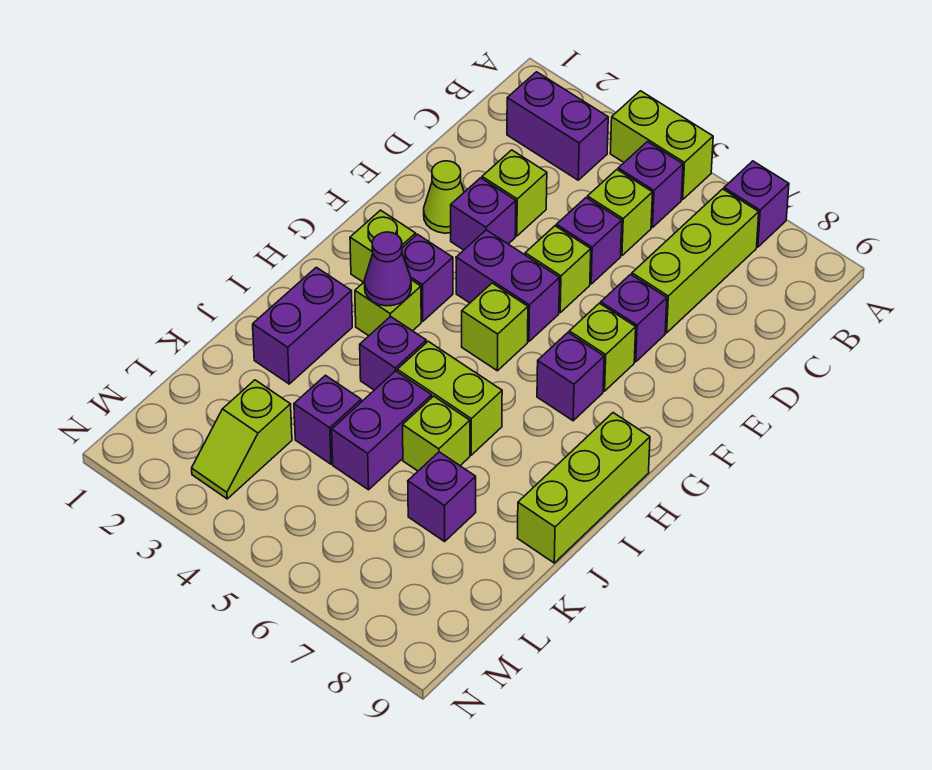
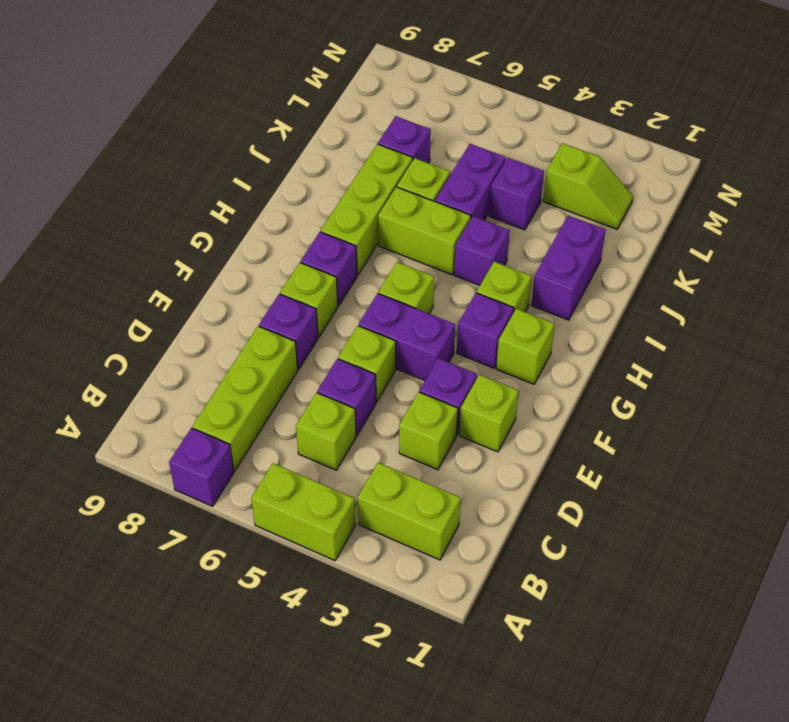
purple brick B2:B3 level 1 -> lime brick B2:B3 level 1
purple brick B5 level 1 -> none
lime cone E2 level 1 -> lime brick E2 level 1
purple cone H3 level 2 -> none
lime brick H9:J9 level 1 -> lime brick H7:J7 level 1
lime slope L3:M3 level 1 top L -> lime slope L2:L3 level 1 top 3

